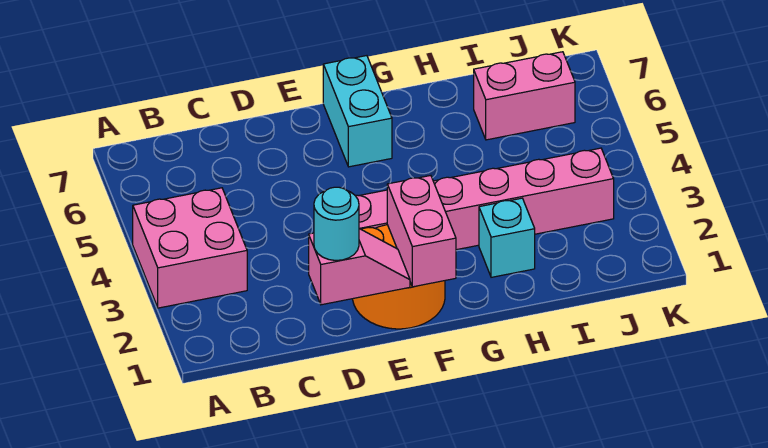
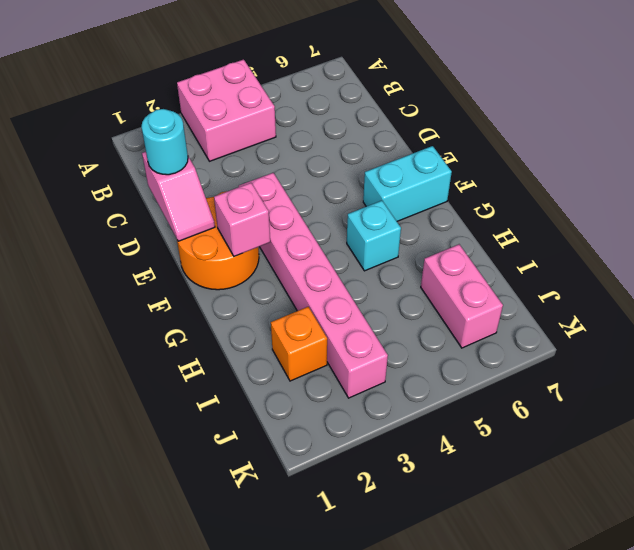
pink brick F1:F2 level 2 -> pink brick F2 level 2
cyan brick H2 level 1 -> cyan brick G5 level 1
none -> orange brick I2 level 1

